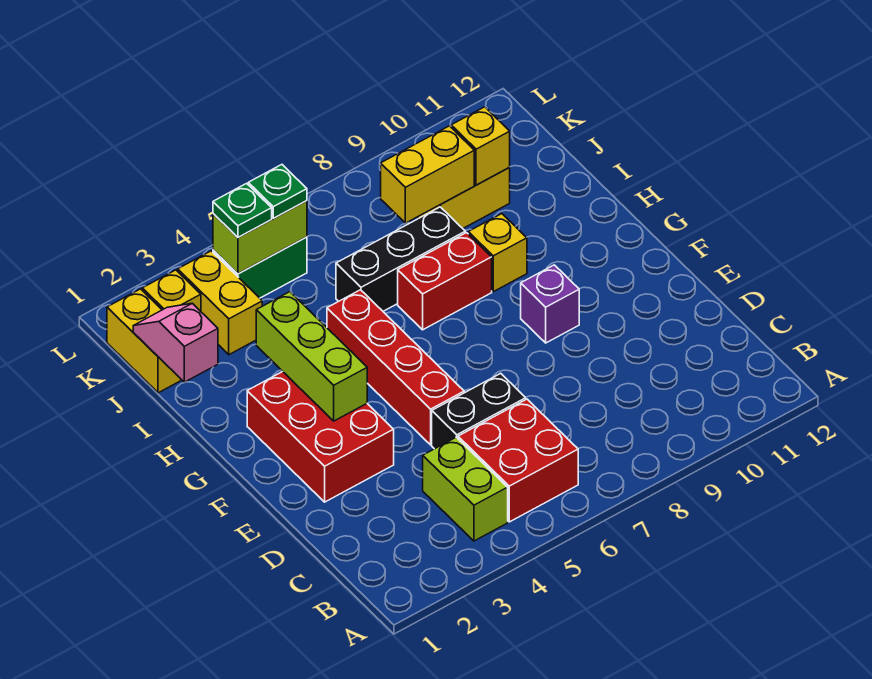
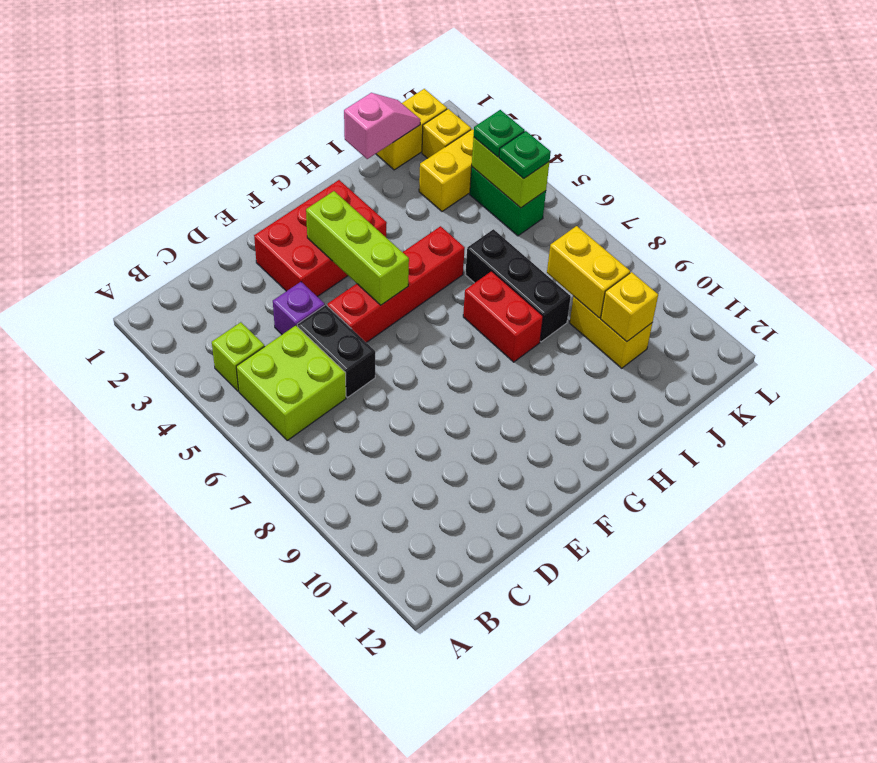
lime brick B4:C4 level 1 -> lime brick B4 level 1
red brick B5:C6 level 1 -> lime brick B5:C6 level 1
lime brick F3:H3 level 2 -> lime brick F3:F5 level 2
purple brick F9 level 1 -> purple brick D4 level 1
yellow brick H9 level 1 -> none

